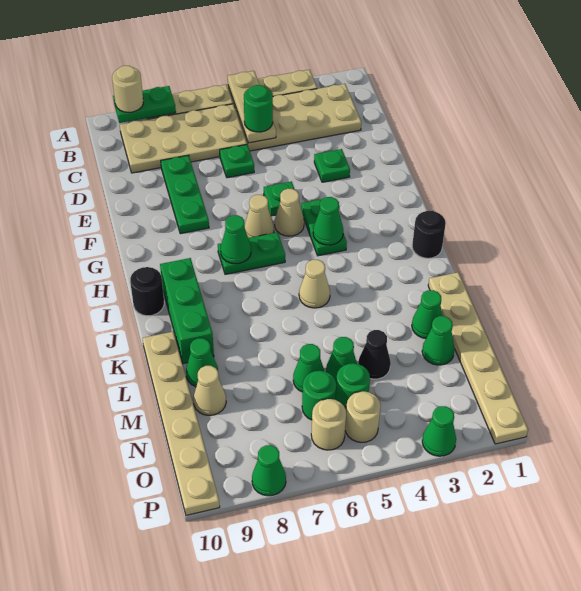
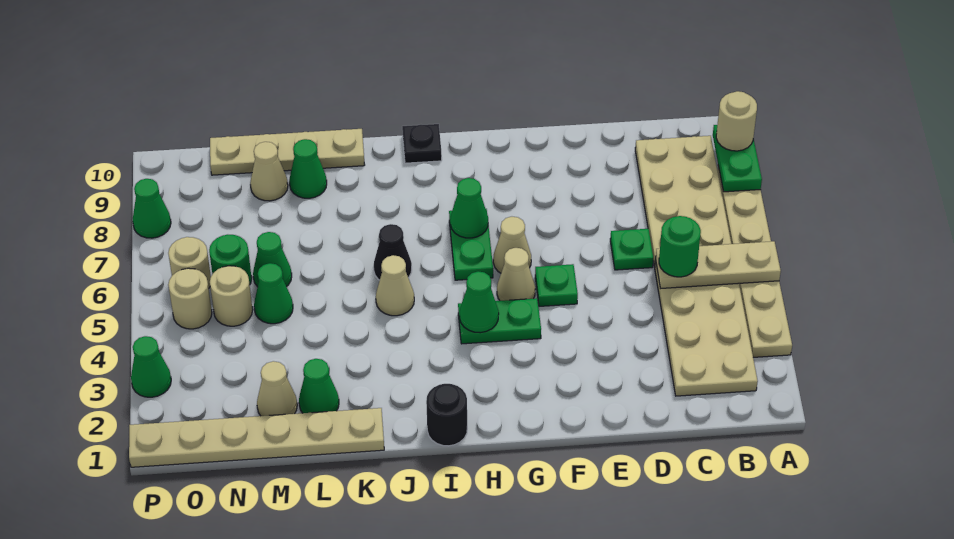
green plate D8:F8 level 1 -> none
green plate E3 level 1 -> none
green brick I9:K9 level 1 -> none
black round brick I10 level 1 -> black plate I10 level 1
tan plate K10:P10 level 1 -> tan plate K10:N10 level 1
green cone M2 level 1 -> tan cone M2 level 1
black cone M4 level 1 -> black cone J6 level 1
green round brick N5 level 1 -> tan round brick N5 level 1

